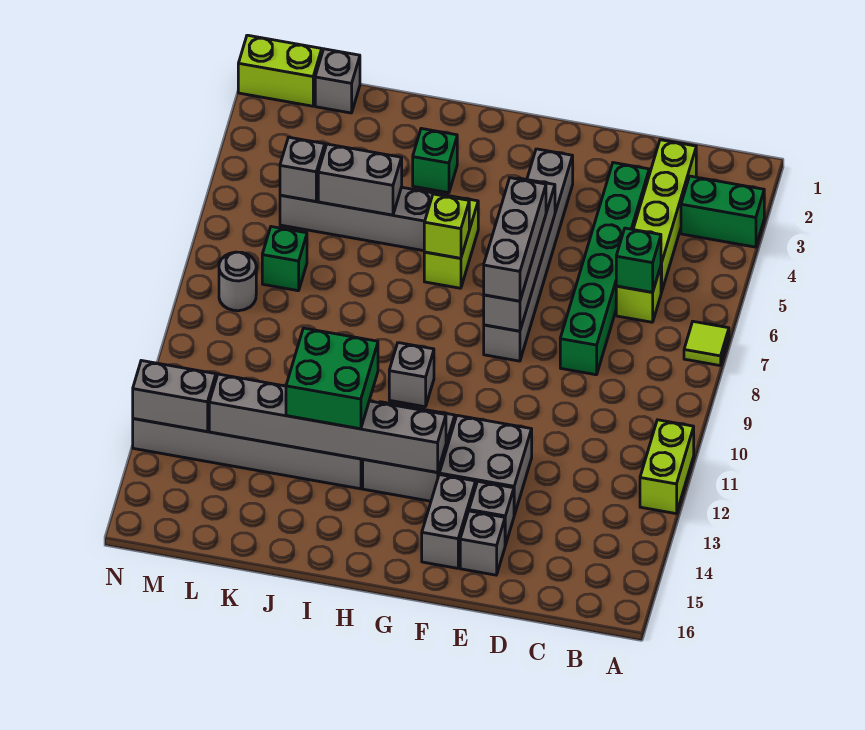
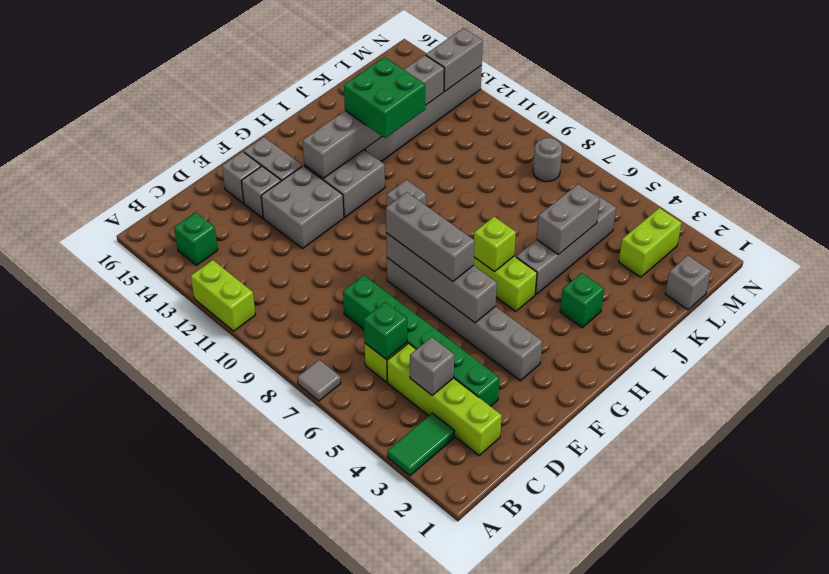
green brick A3:B3 level 1 -> green tile A3:B3 level 1
lime tile A7 level 1 -> grey tile A7 level 1
grey brick L5 level 2 -> grey brick C4 level 2
green brick L7 level 1 -> green brick B14 level 1
lime brick M1:N1 level 1 -> lime brick L3:M3 level 1

